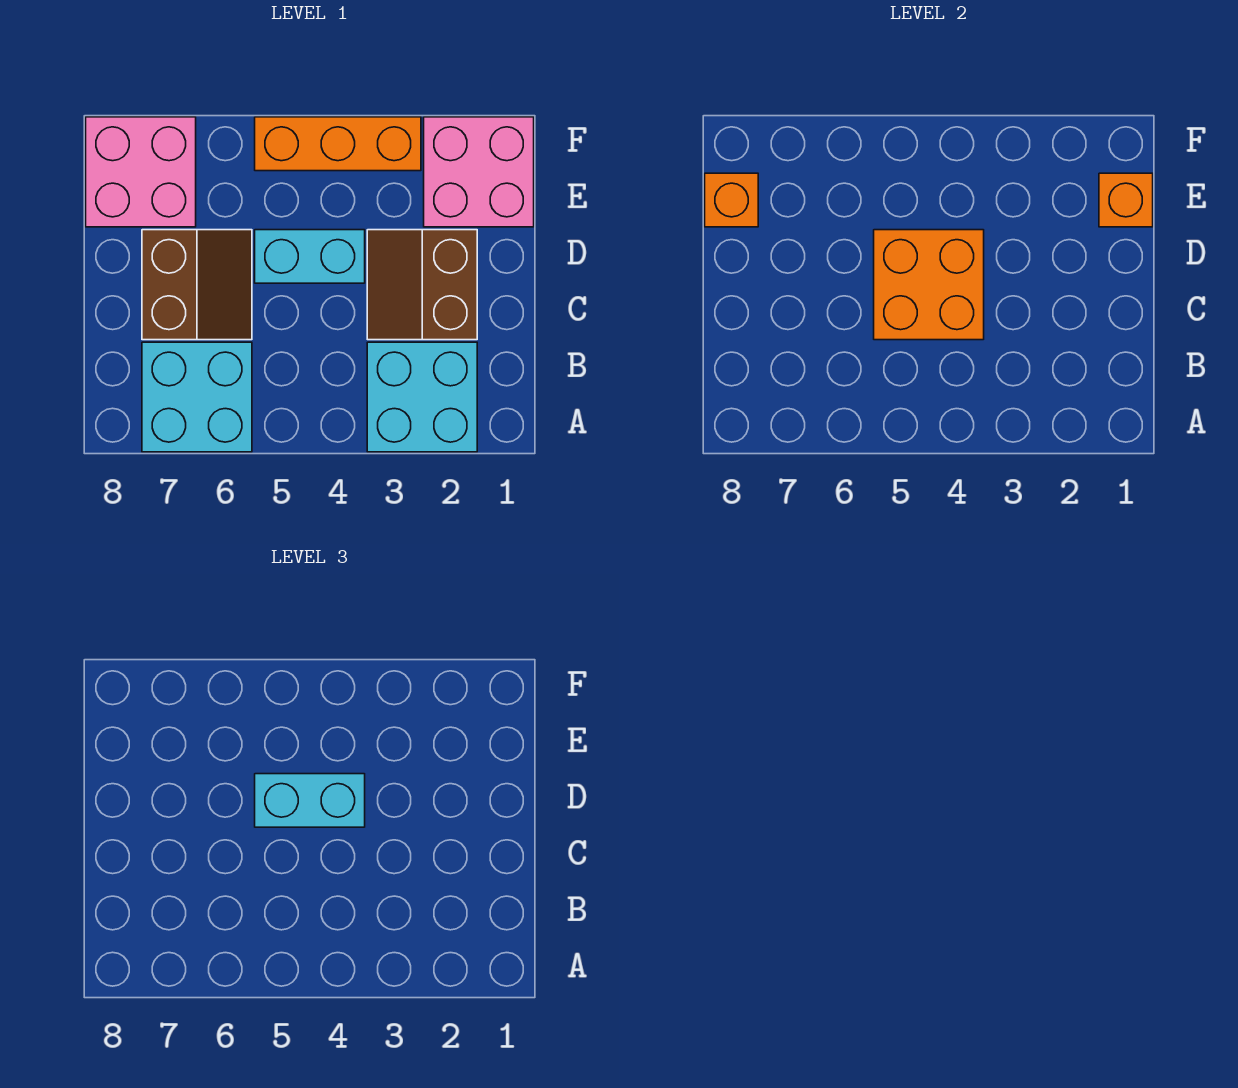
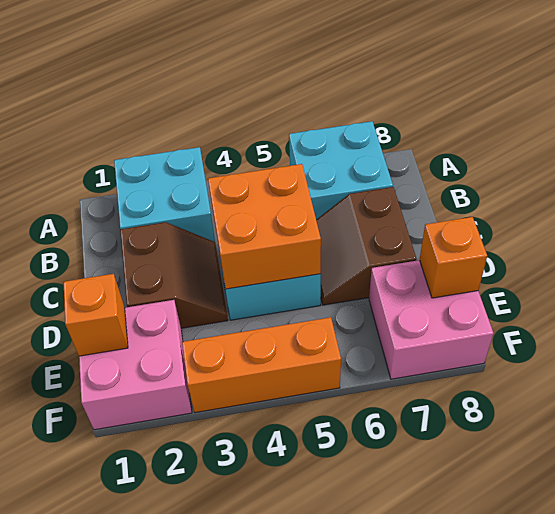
cyan brick D4:D5 level 3 -> none

